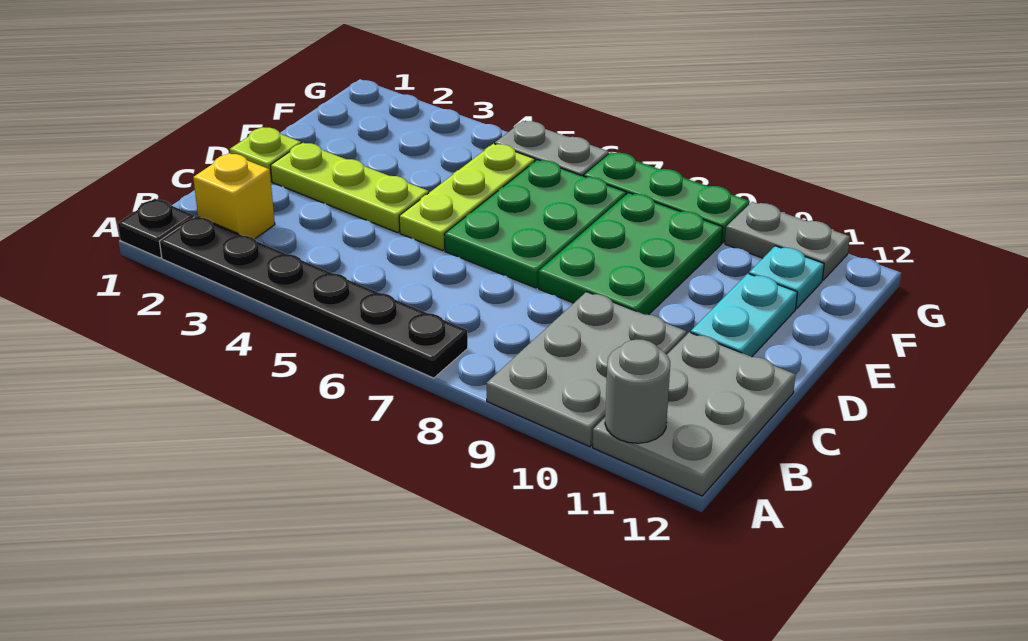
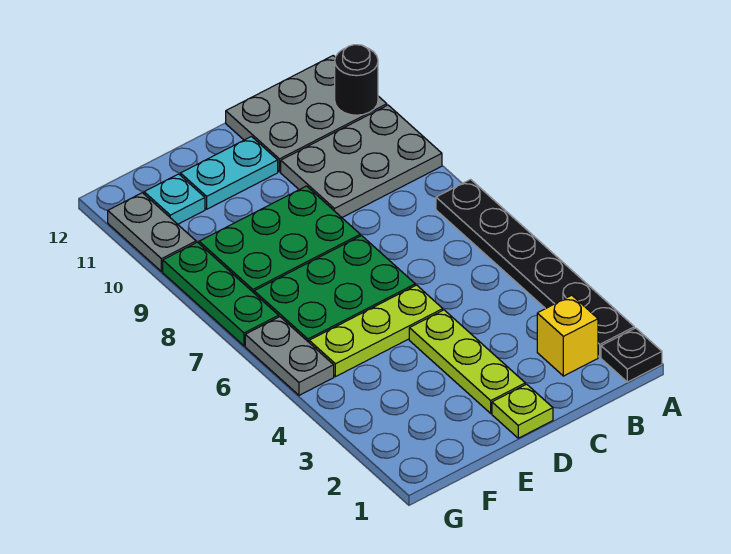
grey round brick A11 level 2 -> black round brick A11 level 2

